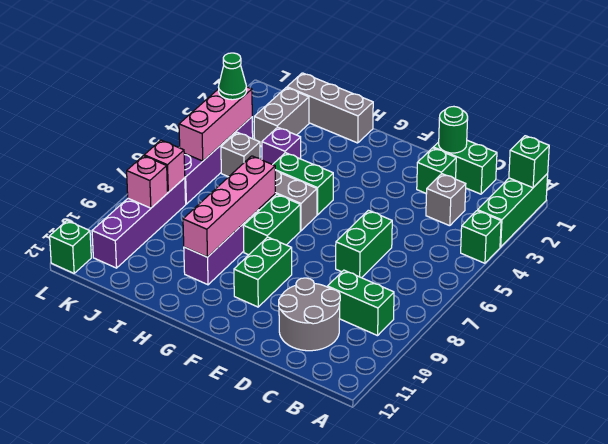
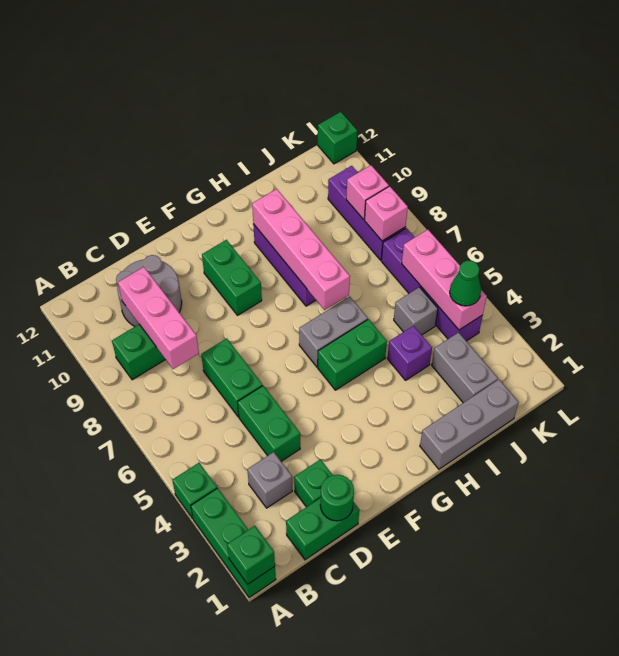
none -> pink brick C8:C10 level 2
green brick G7:G8 level 1 -> green brick D4:D5 level 1
purple brick K8:K11 level 1 -> purple brick K8:K10 level 1

